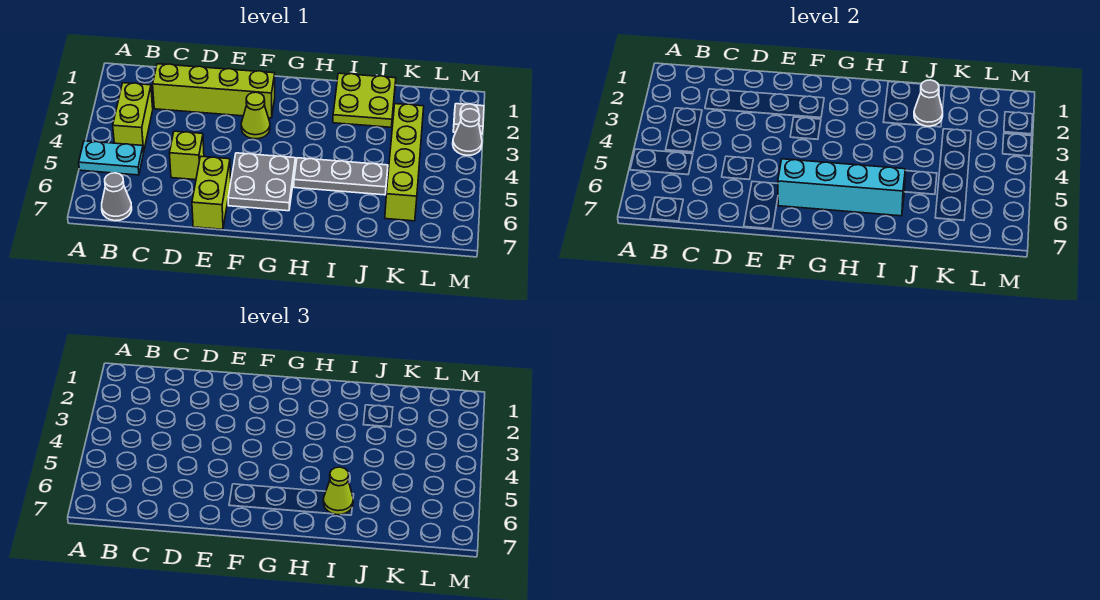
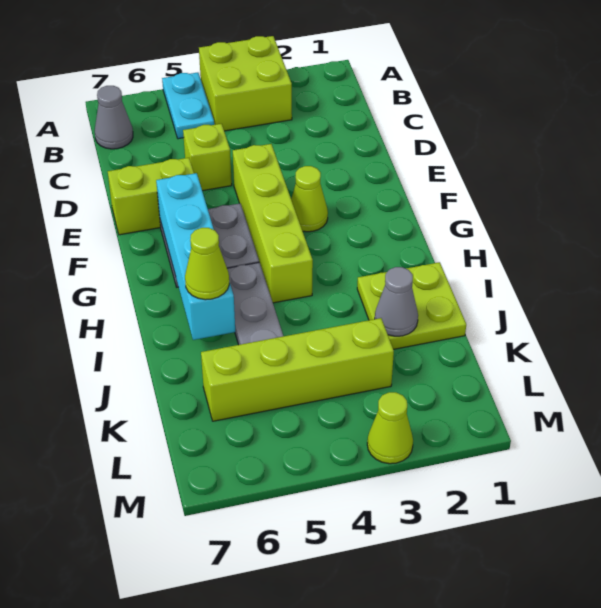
lime brick B3:B4 level 1 -> lime brick A3:B4 level 1
lime brick C2:F2 level 1 -> lime brick E4:H4 level 1
grey plate M2 level 1 -> none
grey cone M3 level 1 -> lime cone M3 level 1

